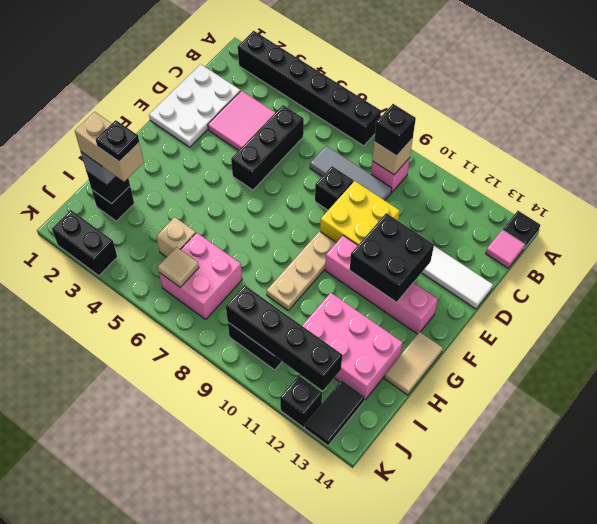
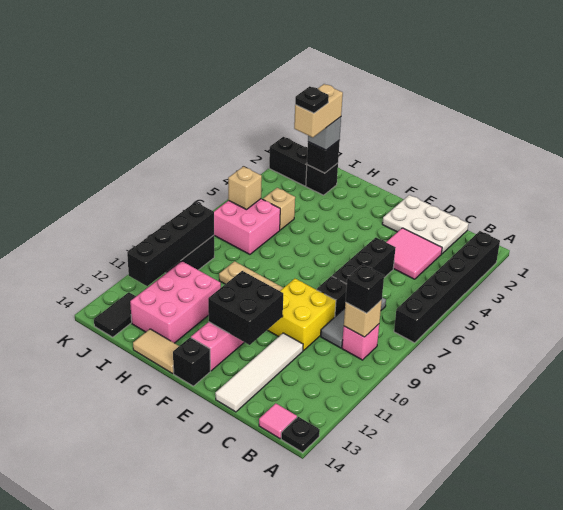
black brick C5:E5 level 1 -> black brick D5:D7 level 1
tan tile J6 level 2 -> tan brick J6 level 2
black tile J13:K13 level 1 -> black tile J13:J14 level 1
black brick K2:K3 level 1 -> black brick J2:K2 level 1
black brick K12 level 1 -> black brick F14 level 1

